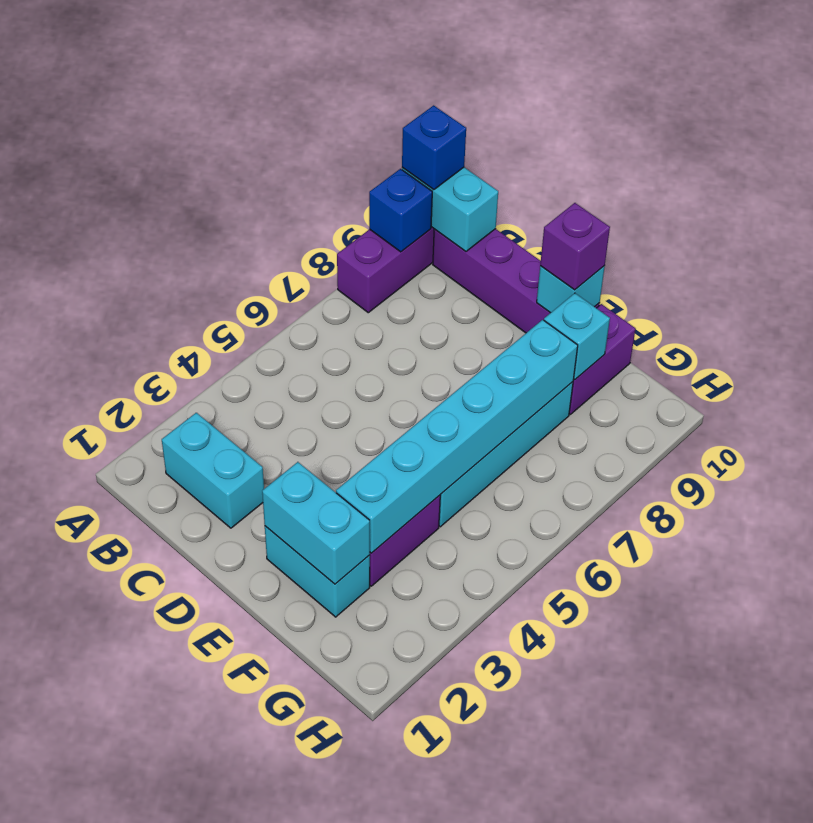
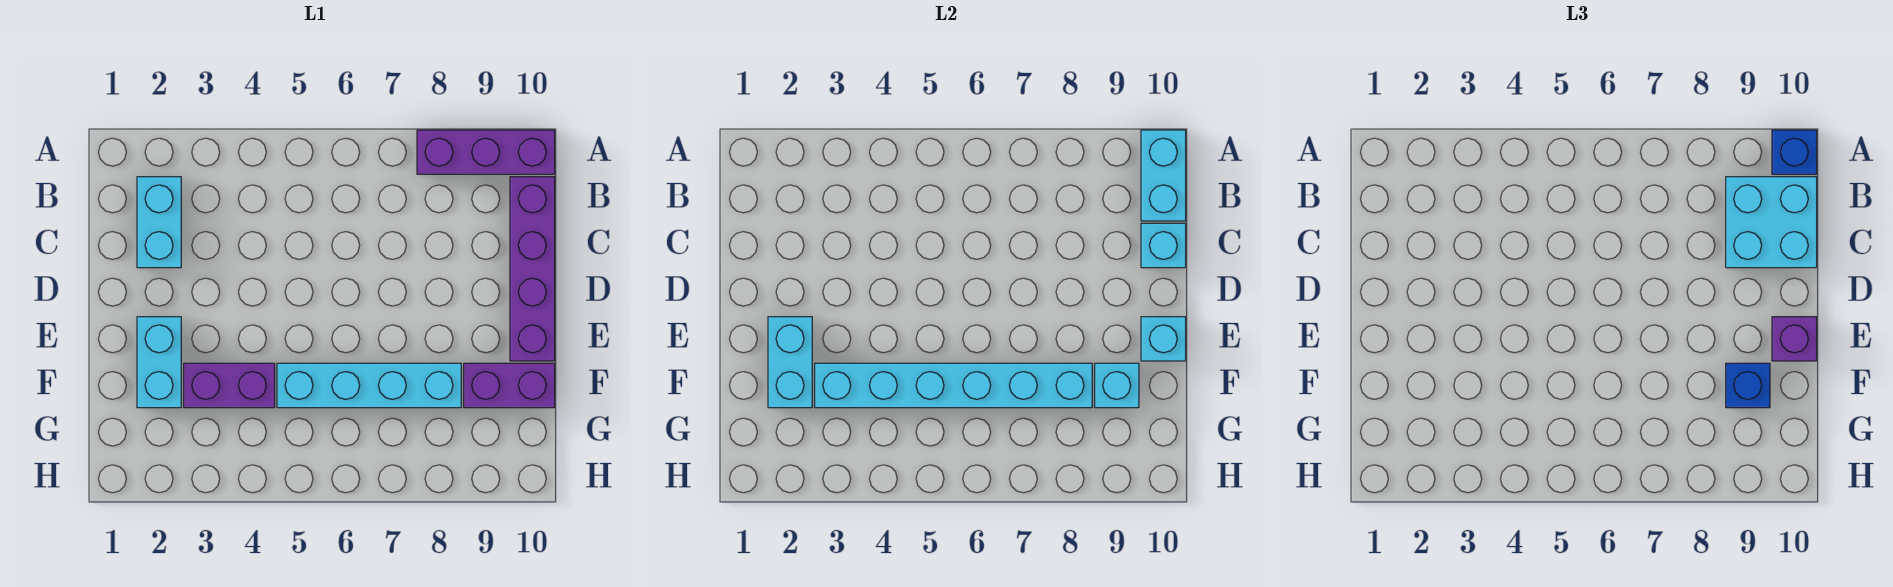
blue brick A9 level 2 -> blue brick F9 level 3
none -> cyan brick B9:C10 level 3
none -> cyan brick C10 level 2

